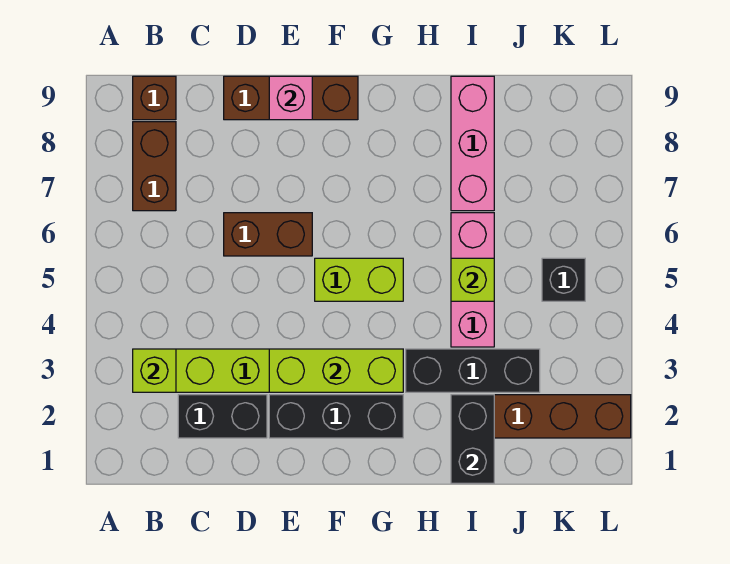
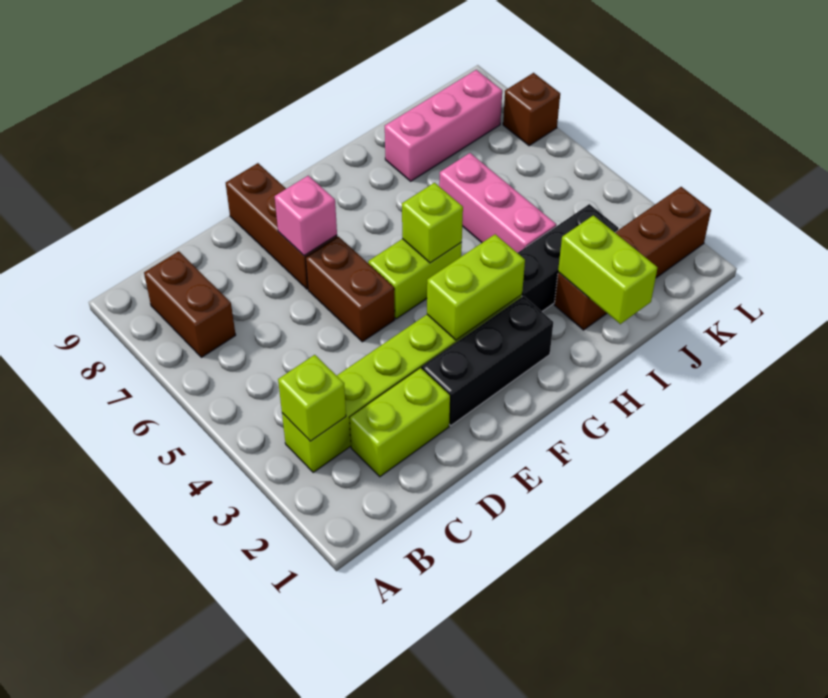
brown brick B9 level 1 -> brown brick L7 level 1
black brick C2:D2 level 1 -> lime brick C2:D2 level 1
brown brick D6:E6 level 1 -> brown brick E5:E6 level 1
brown brick D9:F9 level 1 -> brown brick E7:E9 level 1
lime brick E3:G3 level 2 -> lime brick F3:G3 level 2
pink brick E9 level 2 -> pink brick E7 level 2
black brick I1:I2 level 2 -> lime brick I1:I2 level 2
lime brick I5 level 2 -> lime brick G5 level 2
pink brick I7:I9 level 1 -> pink brick I8:K8 level 1
black brick K5 level 1 -> none

